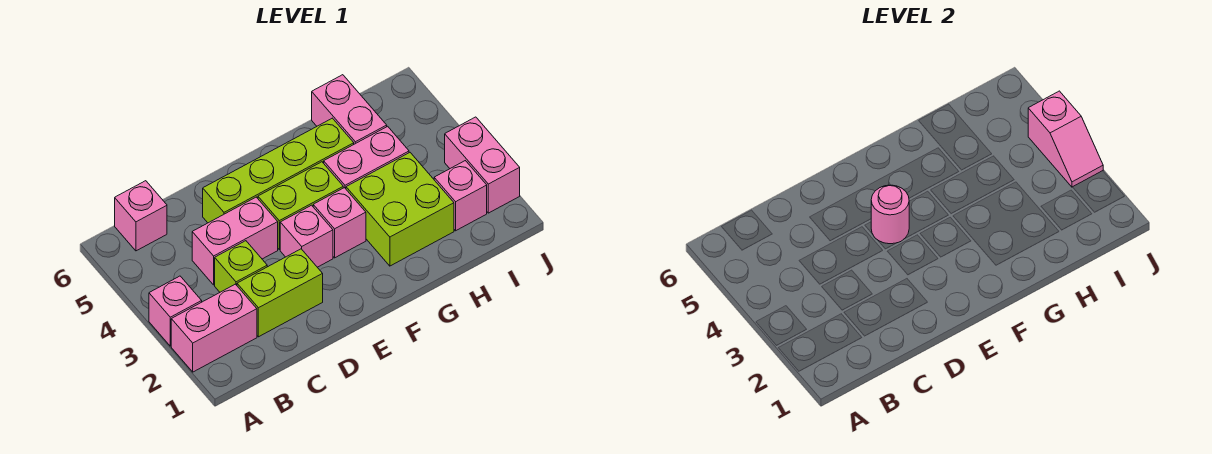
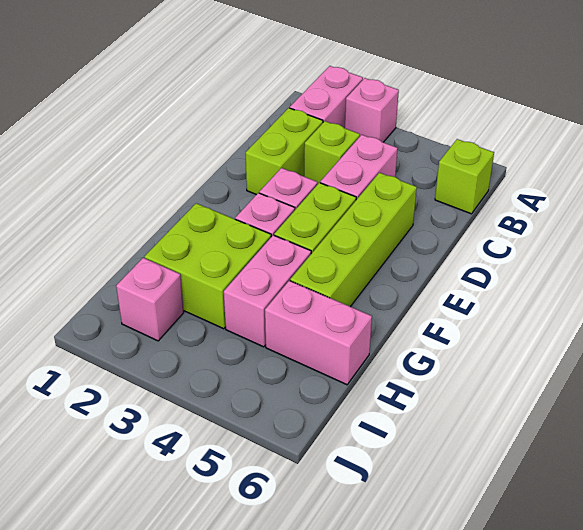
pink brick B6 level 1 -> lime brick B6 level 1
pink round brick E4 level 2 -> none
pink brick J2:J3 level 1 -> none
pink slope J3:J4 level 2 top 4 -> none

